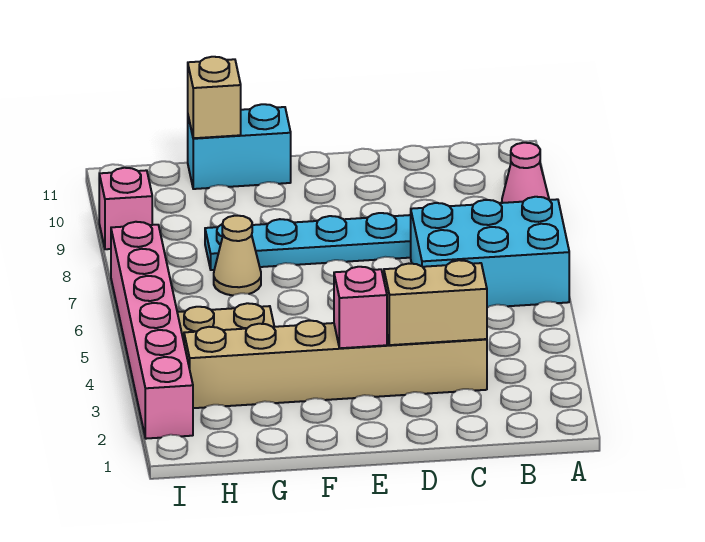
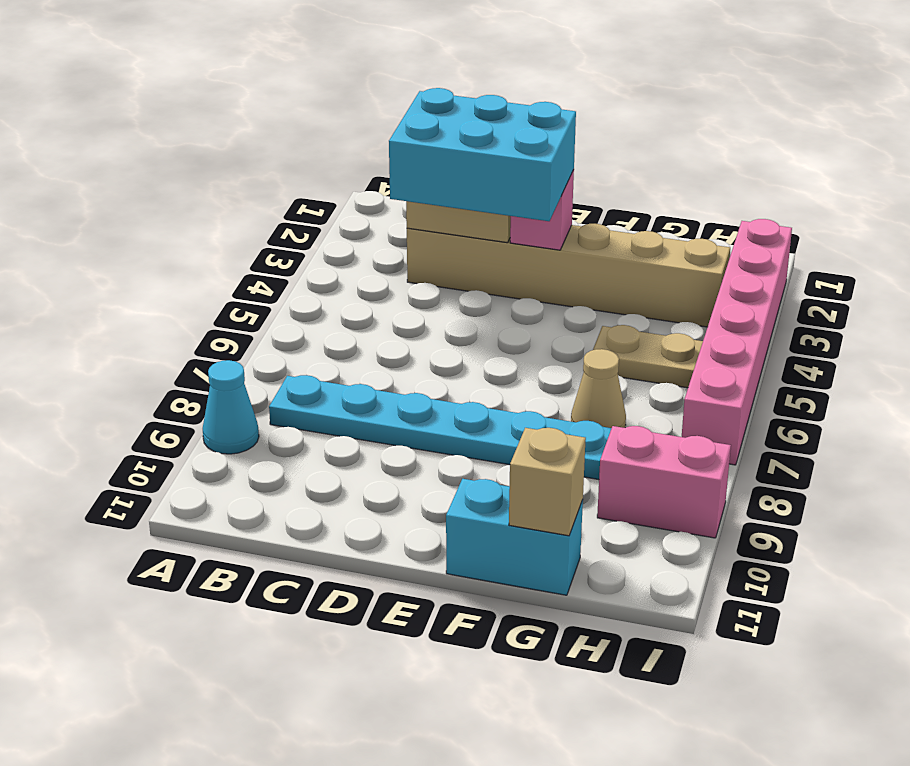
cyan brick A6:C7 level 1 -> cyan brick C3:E4 level 3
pink cone A9 level 1 -> cyan cone A9 level 1
pink brick I9 level 1 -> pink brick H9:I9 level 1

